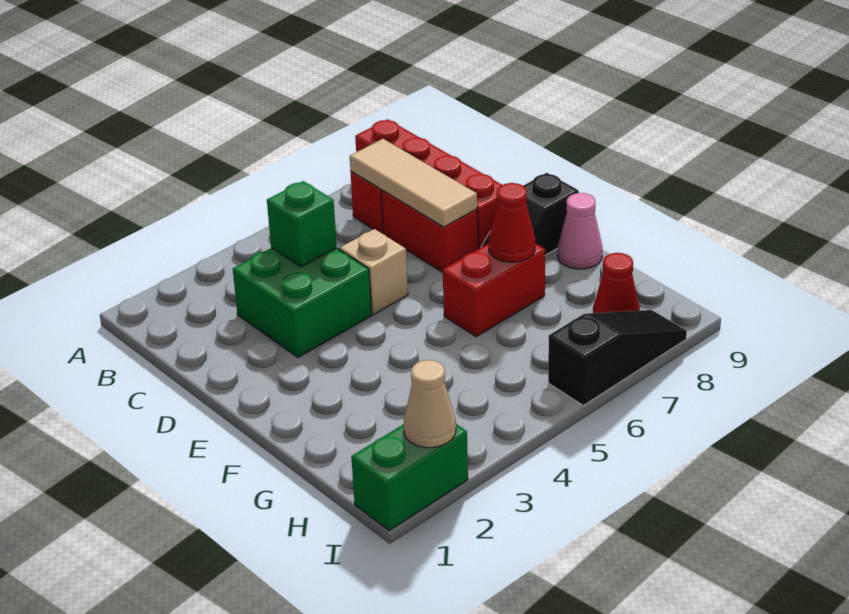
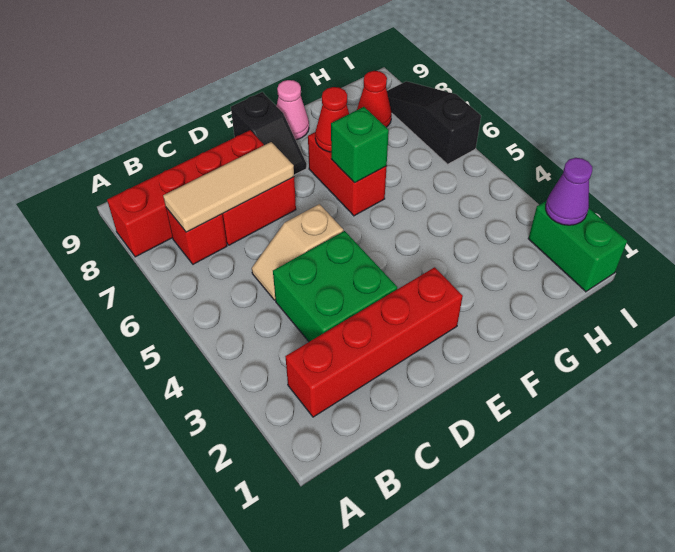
none -> red brick B2:E2 level 1
green brick C4 level 2 -> green brick F6 level 2
tan cone I2 level 2 -> purple cone I2 level 2

